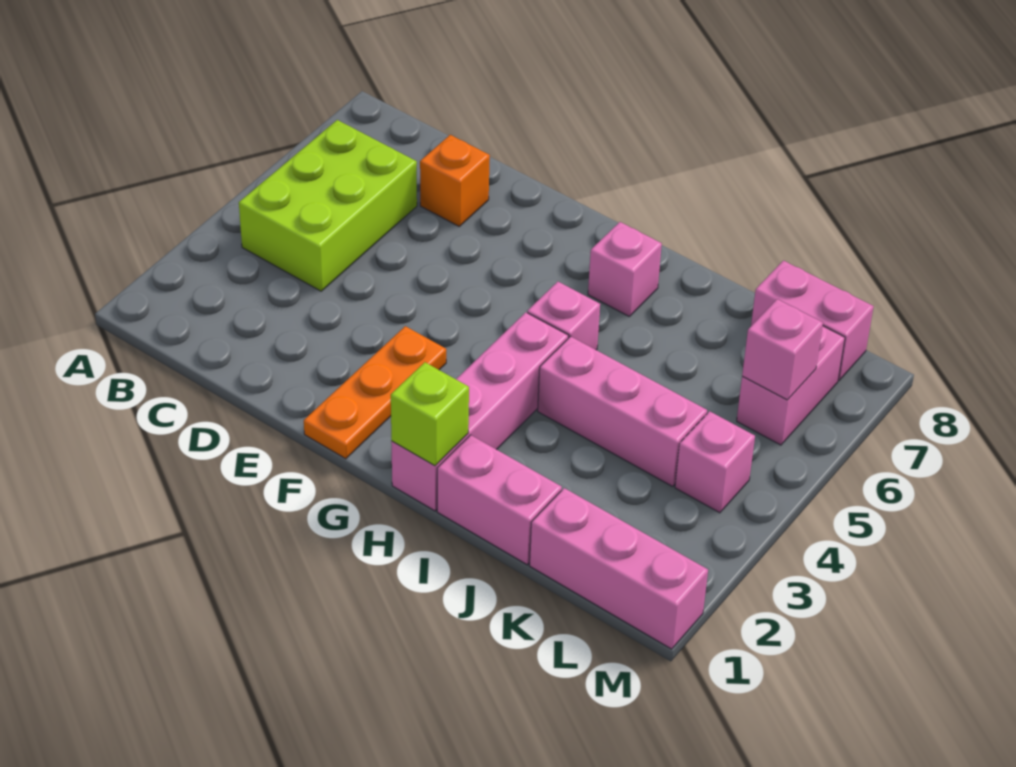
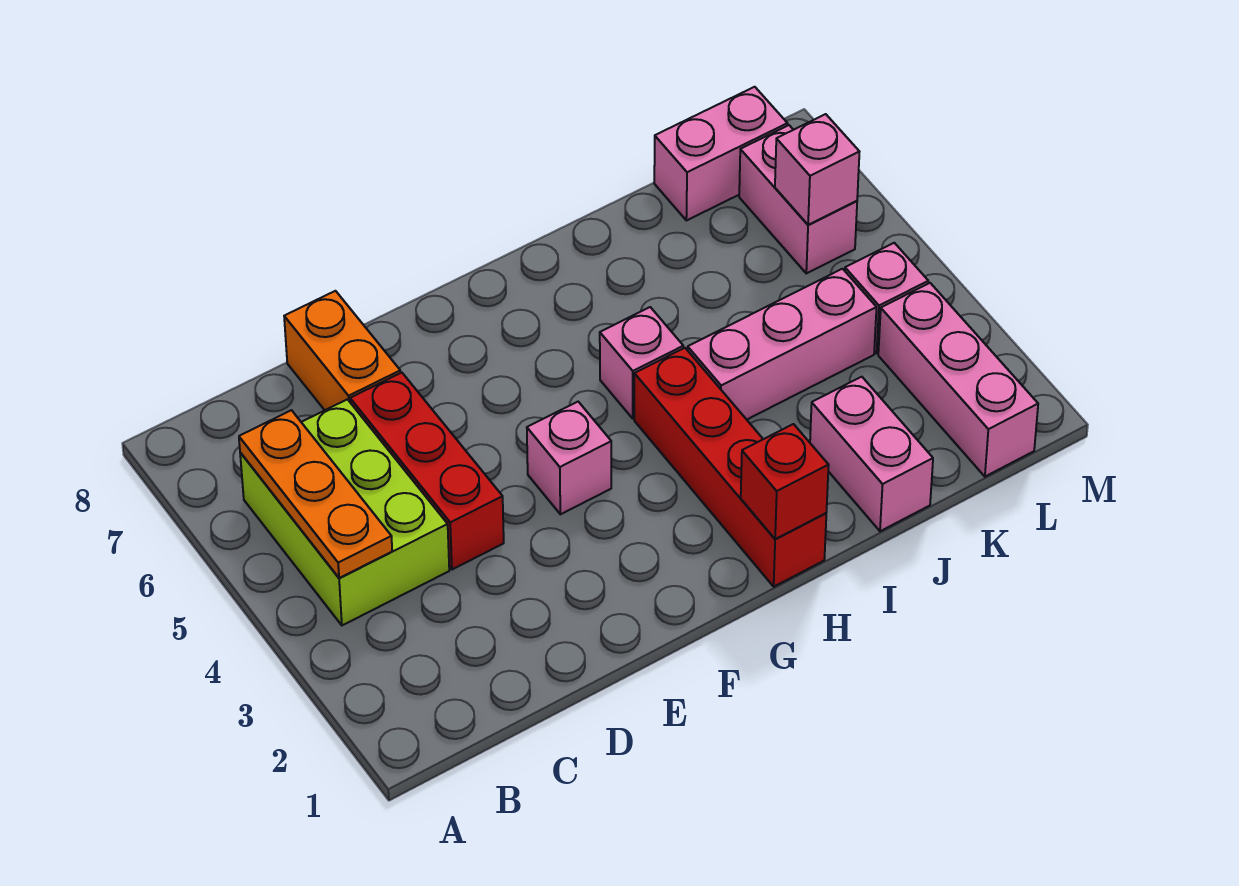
none -> red brick D4:D6 level 1
orange brick D7 level 1 -> orange brick D7:D8 level 1
orange plate F1:F3 level 1 -> orange plate B4:B6 level 2
pink brick H1:H4 level 1 -> red brick H1:H4 level 1
lime brick H1 level 2 -> red brick H1 level 2
pink brick H7 level 1 -> pink brick F4 level 1
pink brick I1:J1 level 1 -> pink brick J1:J2 level 1
pink brick K1:M1 level 1 -> pink brick L1:L3 level 1

